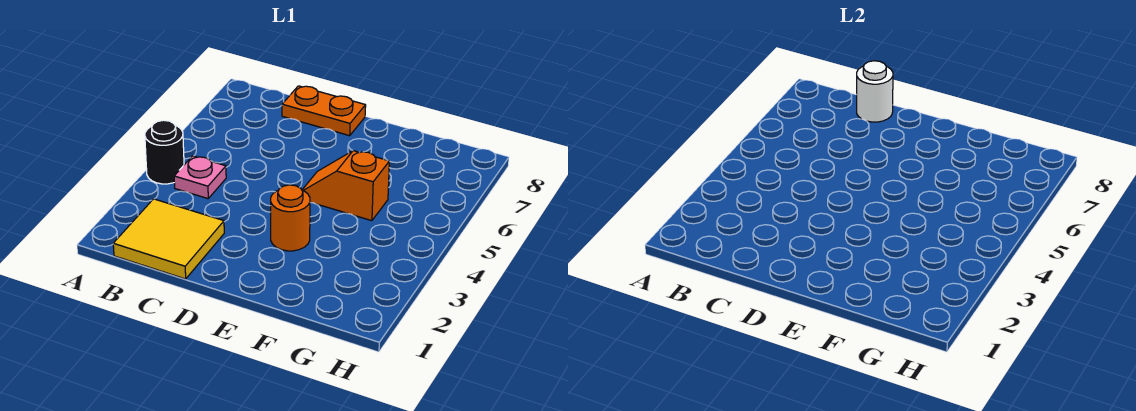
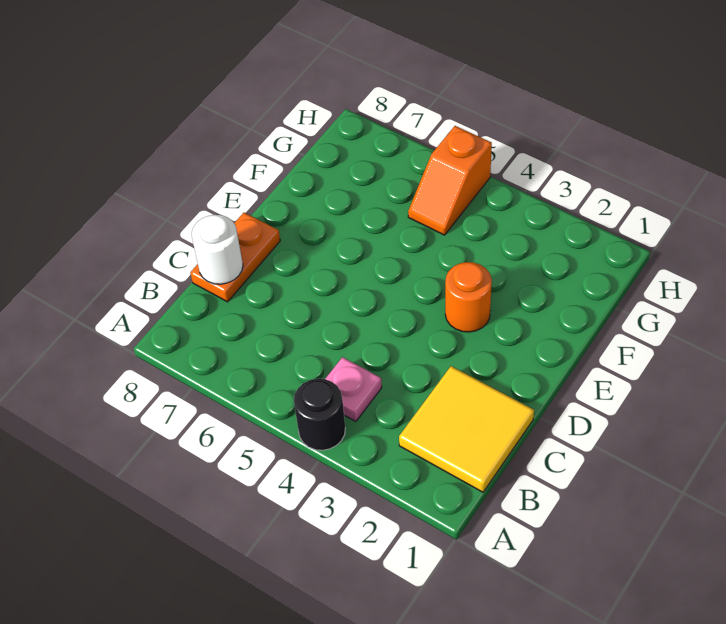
orange slope E5:F5 level 1 top F -> orange slope G5:H5 level 1 top H

